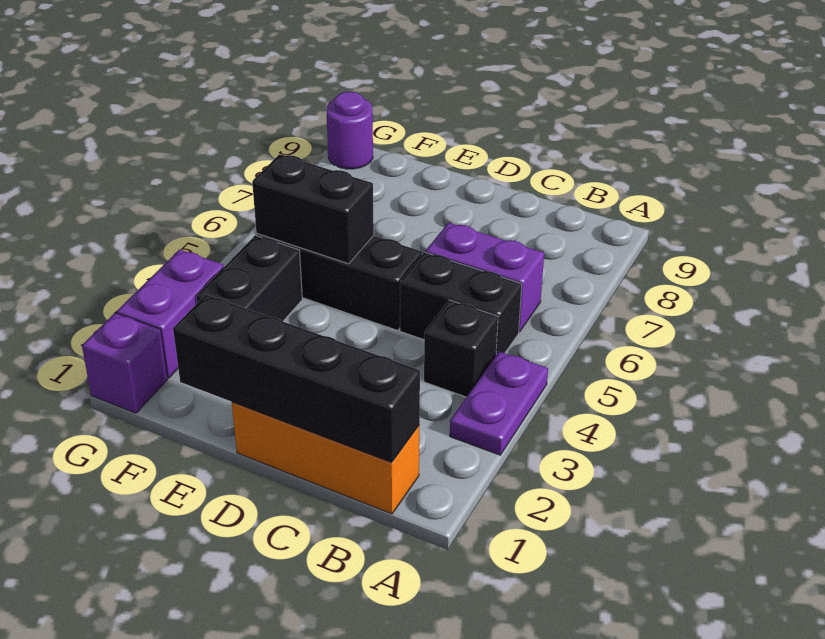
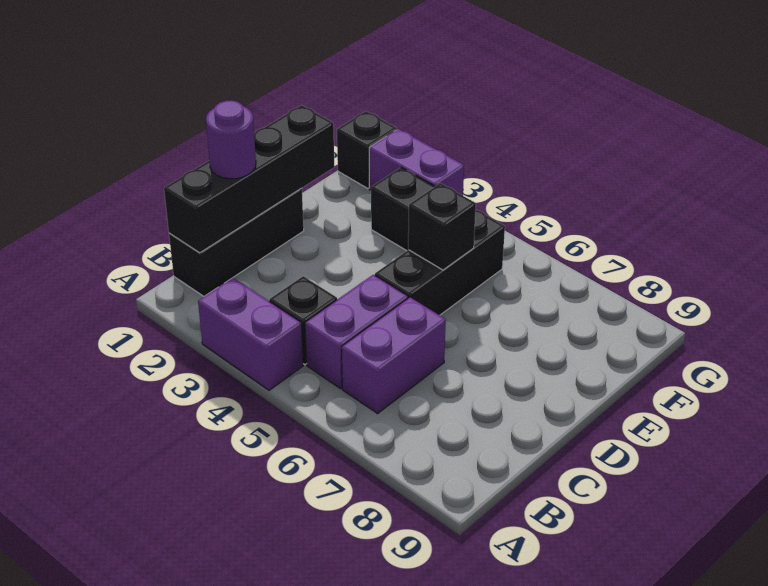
purple plate A3:A4 level 1 -> purple brick A3:A4 level 1
orange brick B1:D1 level 1 -> black brick B1:D1 level 1
black brick B5:C5 level 1 -> purple brick B5:C5 level 1
black brick E5:F5 level 2 -> black brick E5 level 2
purple brick G1 level 1 -> black brick G1 level 1
purple round brick G9 level 1 -> purple round brick C1 level 3

